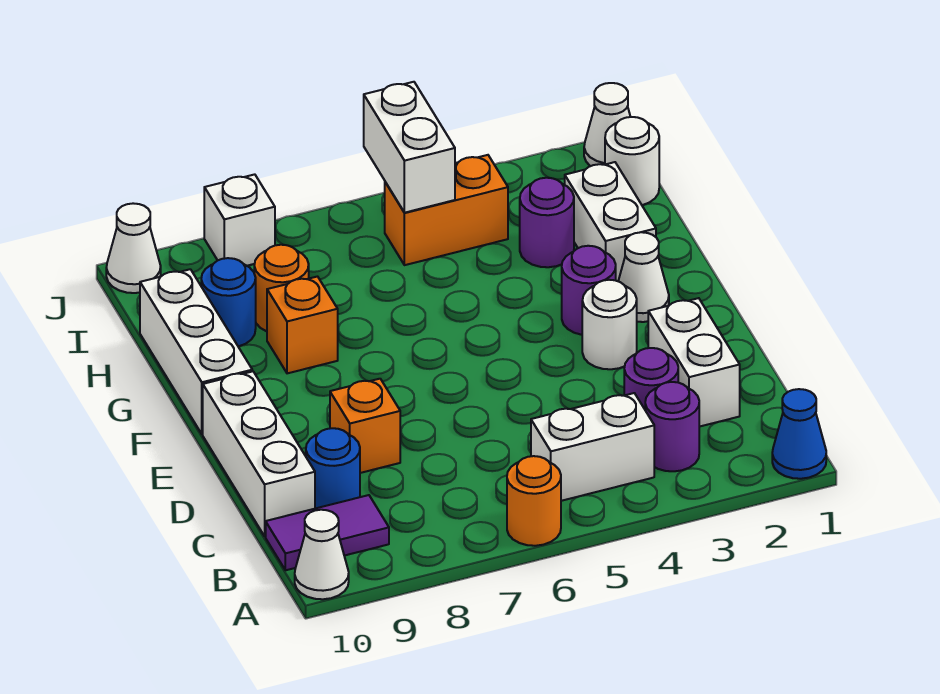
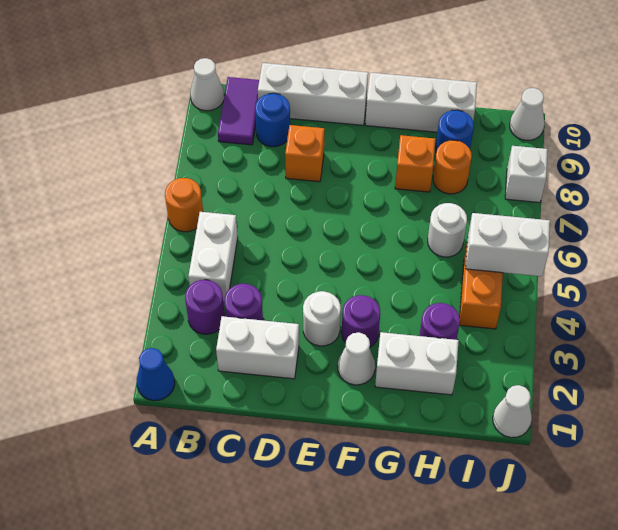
white round brick I1 level 1 -> white round brick H6 level 1

